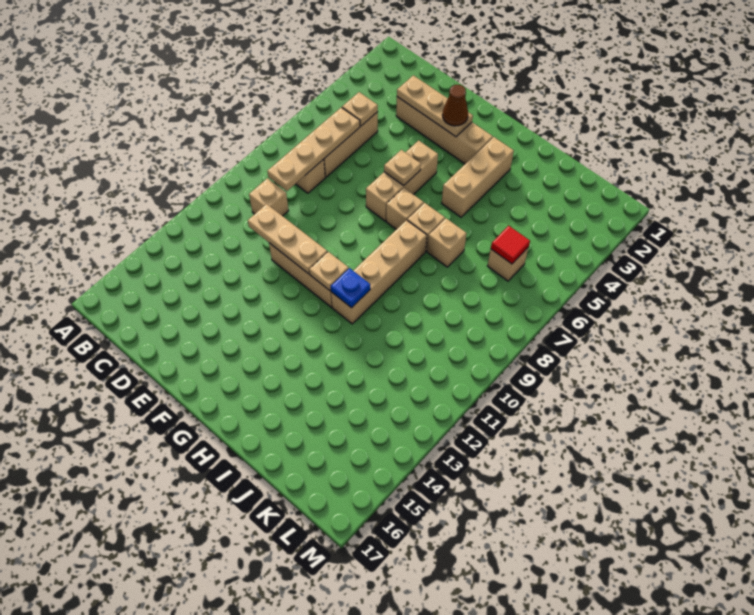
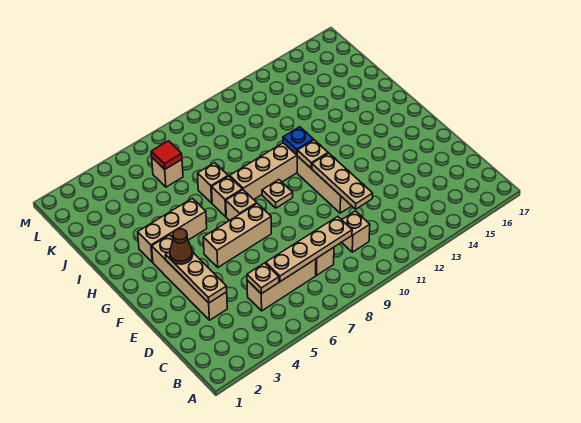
tan plate F6 level 2 -> tan plate G9 level 1

